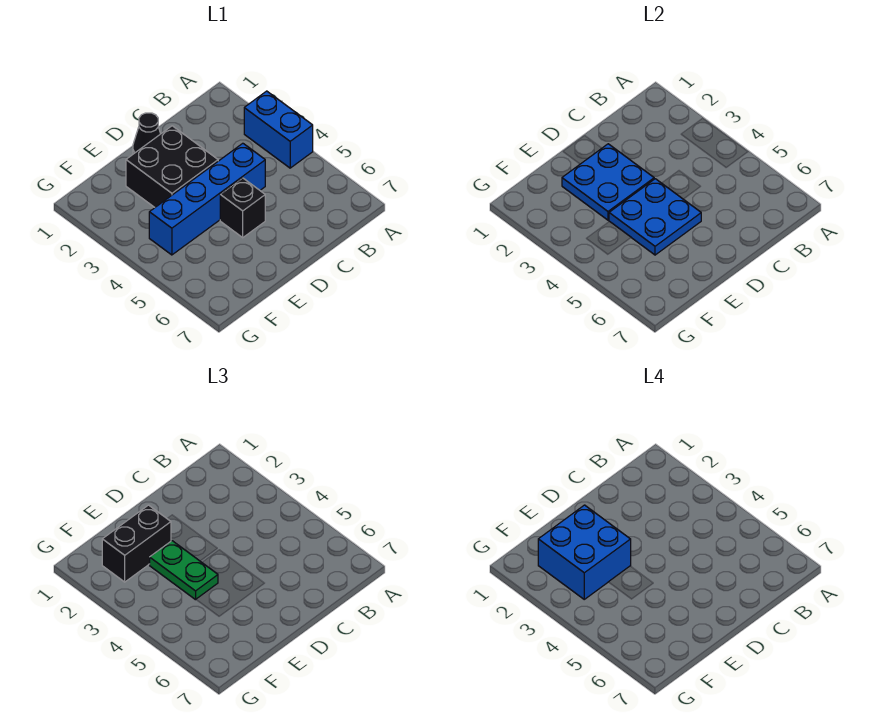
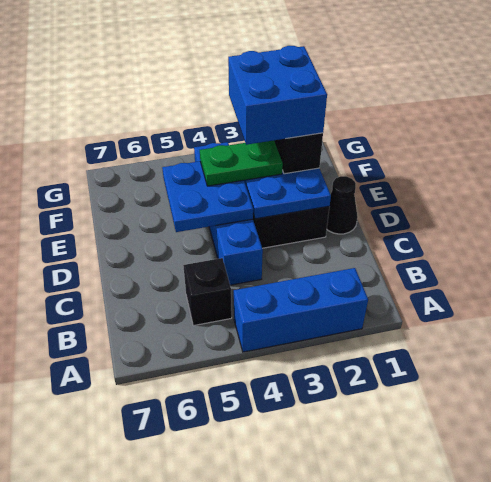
blue brick A3:A4 level 1 -> blue brick A2:A4 level 1
black brick D5 level 1 -> black brick B5 level 1

